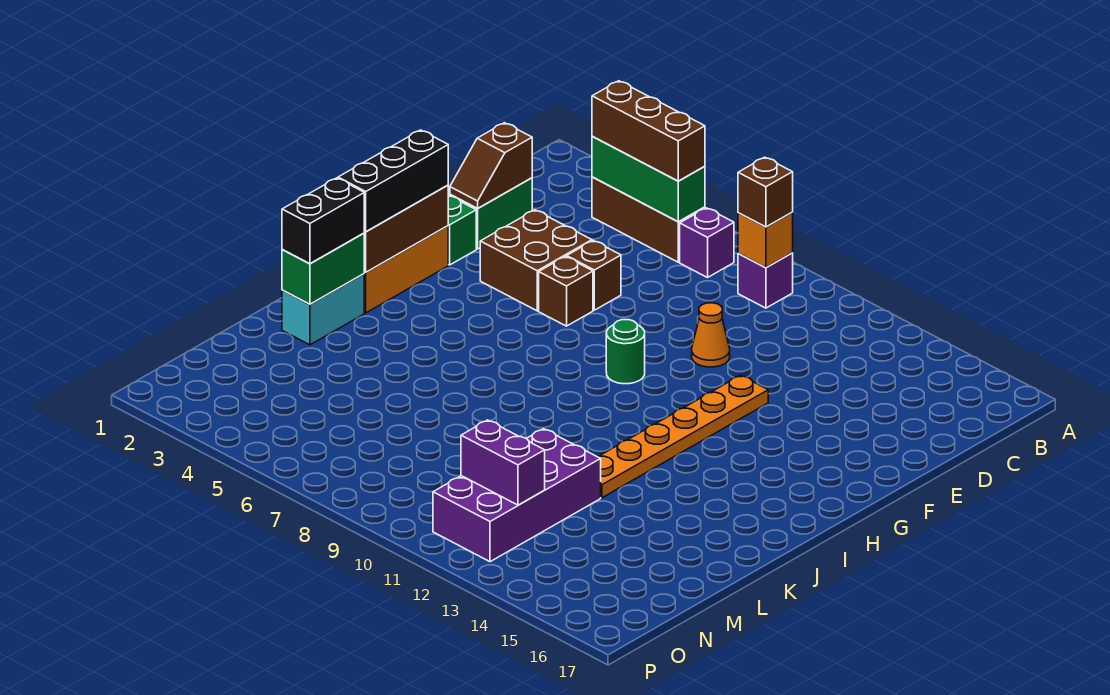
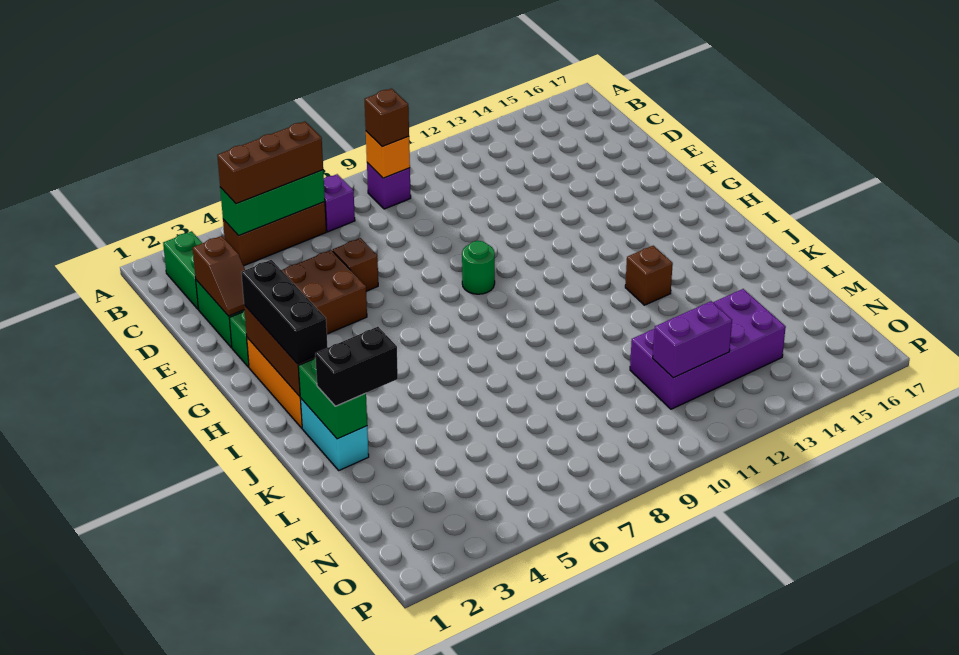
none -> green brick B2:C2 level 1
orange cone E10 level 1 -> none
brown brick F6 level 1 -> brown brick J13 level 1
orange plate F12:K12 level 1 -> none
black brick J2:K2 level 3 -> black brick K2:K3 level 3
purple brick L11:O12 level 1 -> purple brick M11:N14 level 1

